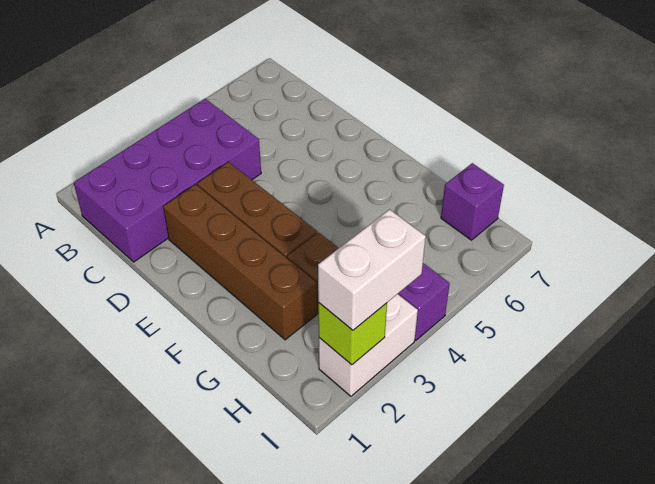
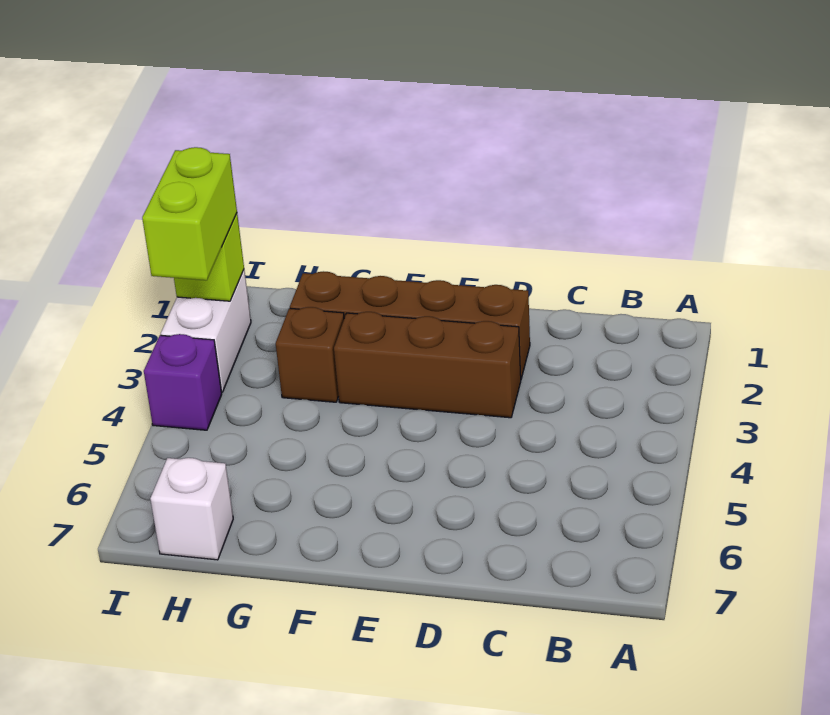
purple brick B1:C4 level 1 -> none
purple brick H7 level 1 -> white brick H7 level 1
white brick I2:I3 level 3 -> lime brick I2:I3 level 3

